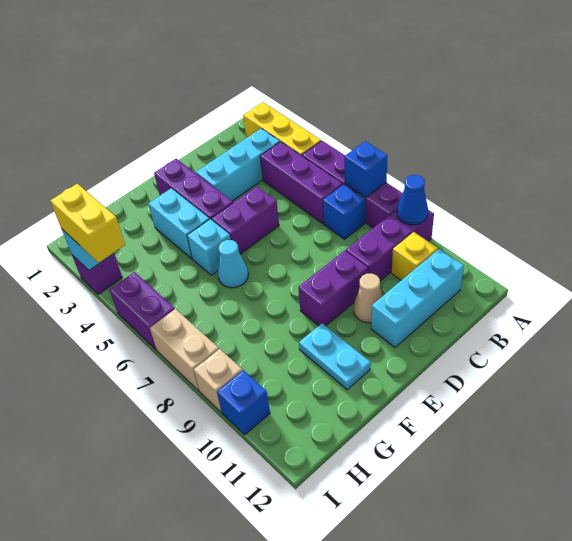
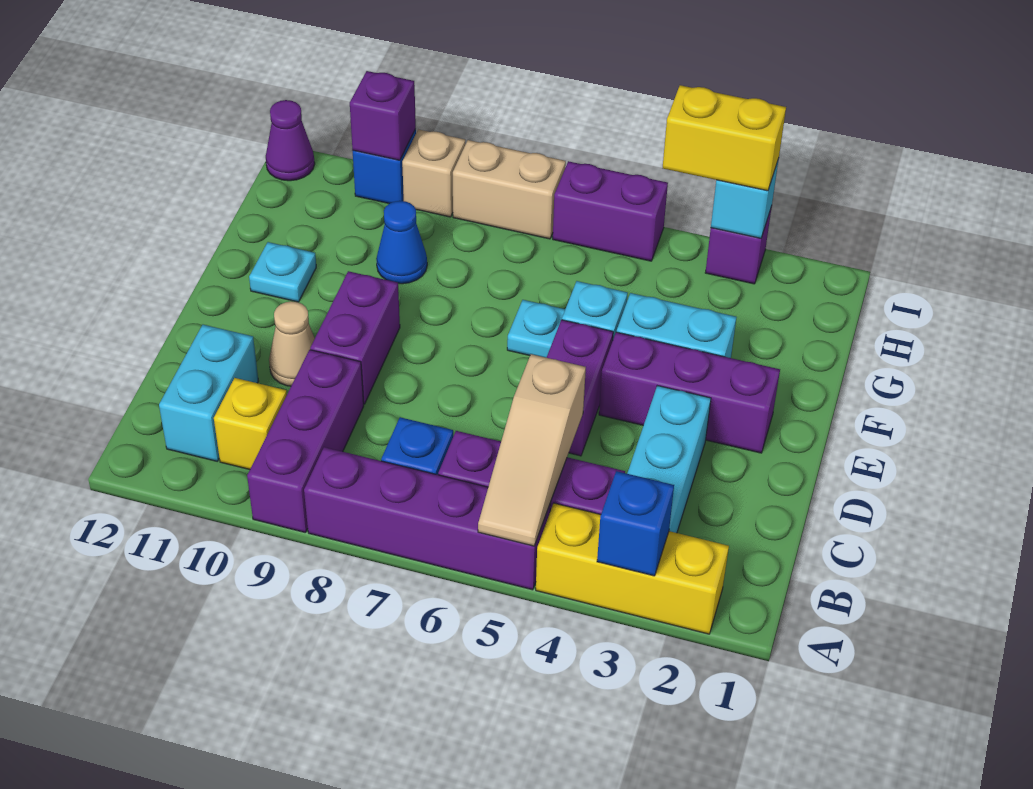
none -> tan slope A5:C5 level 2 top C
blue brick A7 level 2 -> blue brick A3 level 2
blue cone A9 level 2 -> blue cone G9 level 1
cyan brick B11:D11 level 1 -> cyan brick B11:C11 level 1
cyan cone F6 level 1 -> cyan plate F6 level 1
cyan plate F10:F11 level 1 -> cyan plate F11 level 1
none -> purple brick I10 level 2
none -> purple cone I12 level 1

